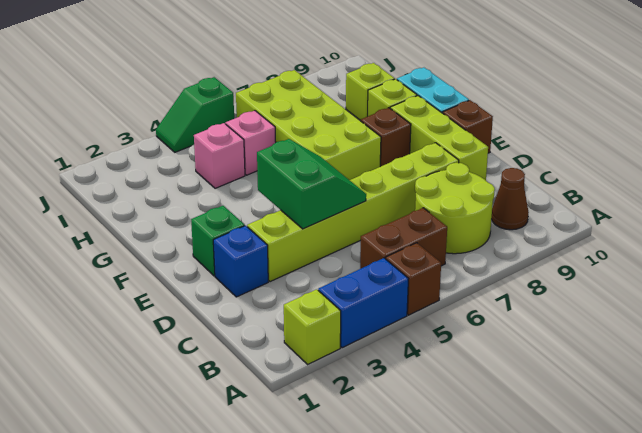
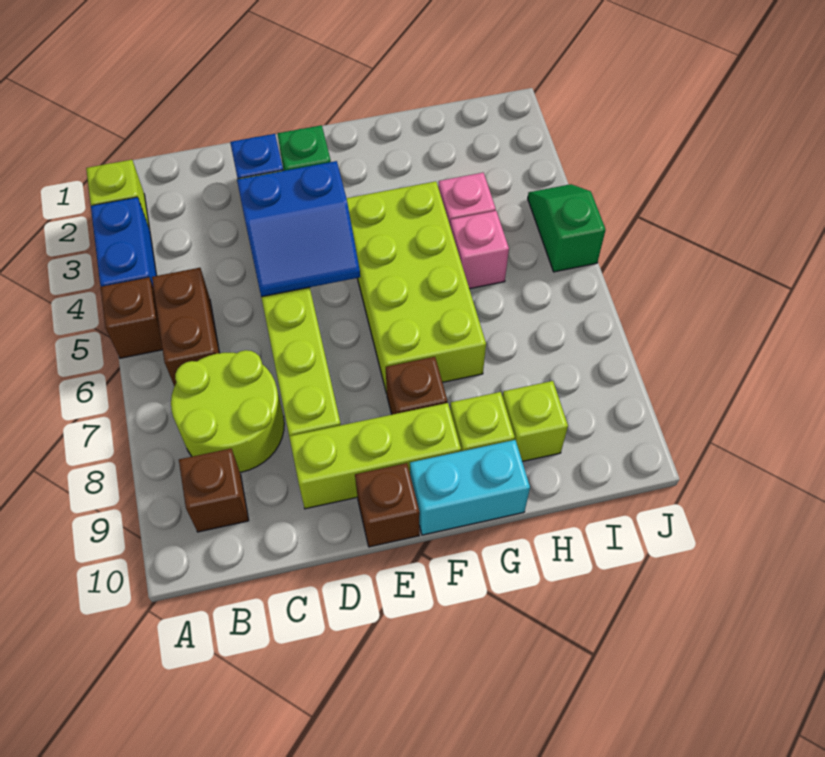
brown cone B9 level 1 -> brown brick B9 level 1
green slope D4:E5 level 2 top 4 -> blue slope D4:E5 level 2 top 4
lime brick F6:I7 level 1 -> lime brick F4:G7 level 1

